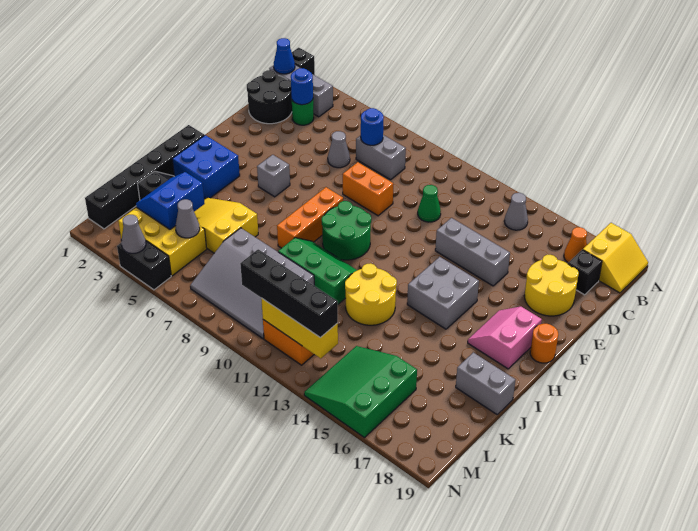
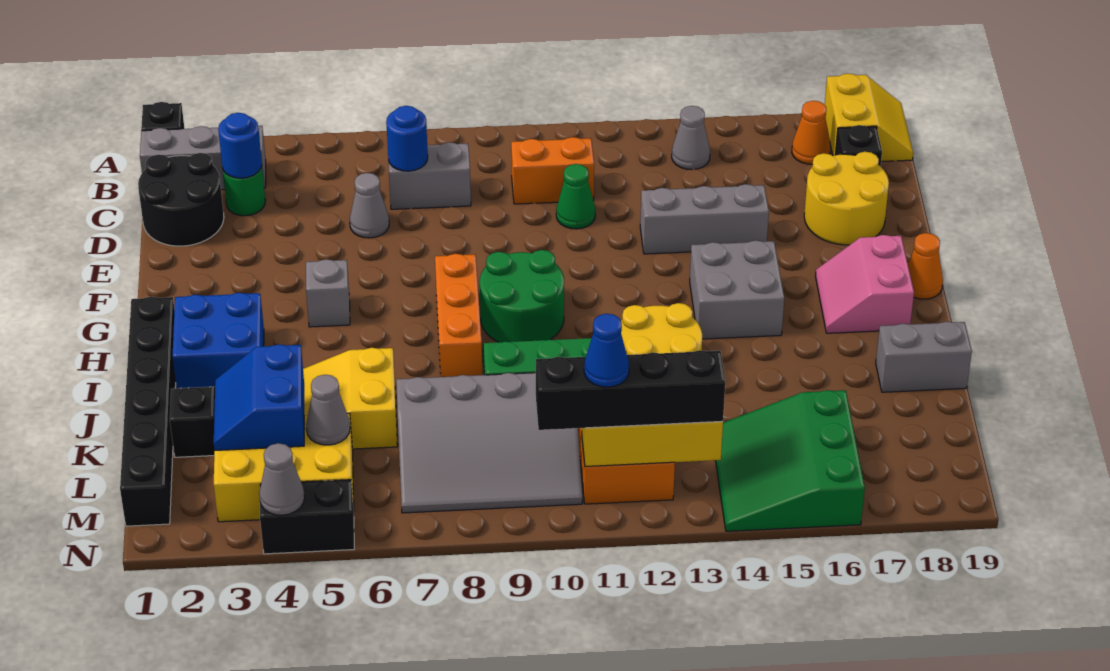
blue cone B1 level 2 -> blue cone M11 level 4
orange brick E8:E9 level 1 -> orange brick C10:C11 level 1
orange round brick G19 level 1 -> orange cone G19 level 1

